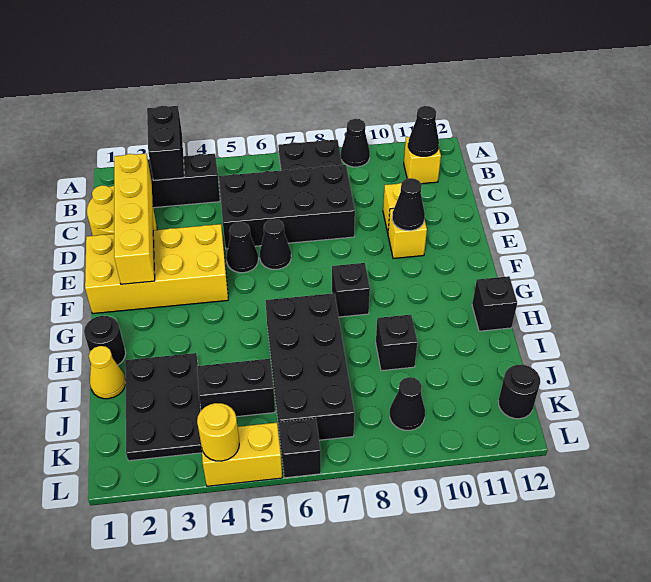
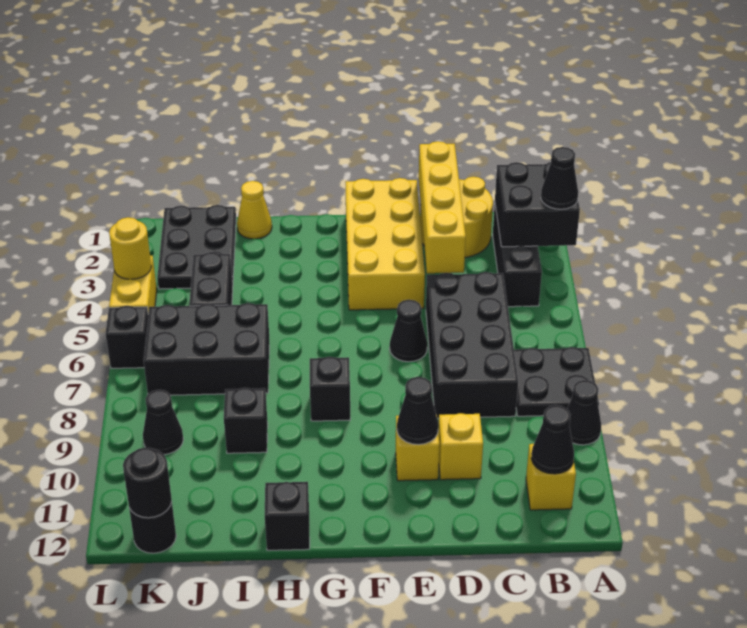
black brick A3:B3 level 2 -> black brick A2:B3 level 2
yellow brick C2:F2 level 2 -> yellow brick D1:D4 level 2
black cone E5 level 1 -> black cone A3 level 3
black round brick H1 level 1 -> black round brick K12 level 2
black brick H6:K7 level 1 -> black brick I6:K7 level 1
black plate I2:K3 level 1 -> black plate J1:K3 level 1

